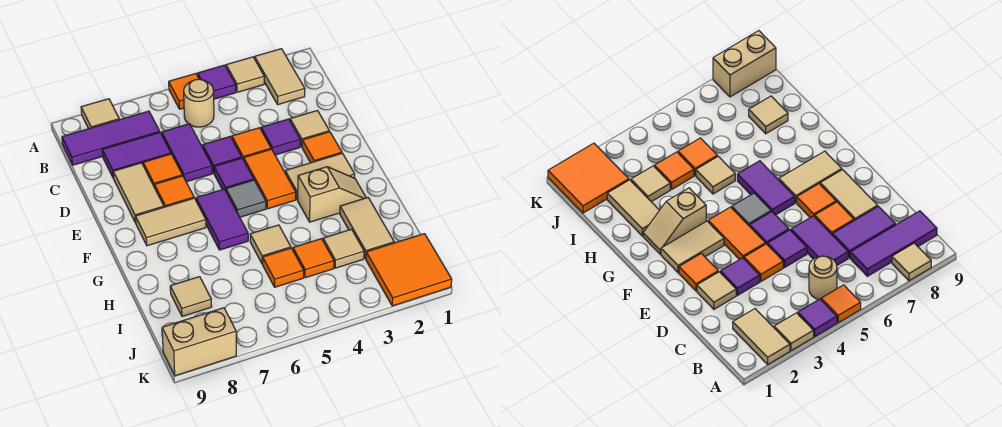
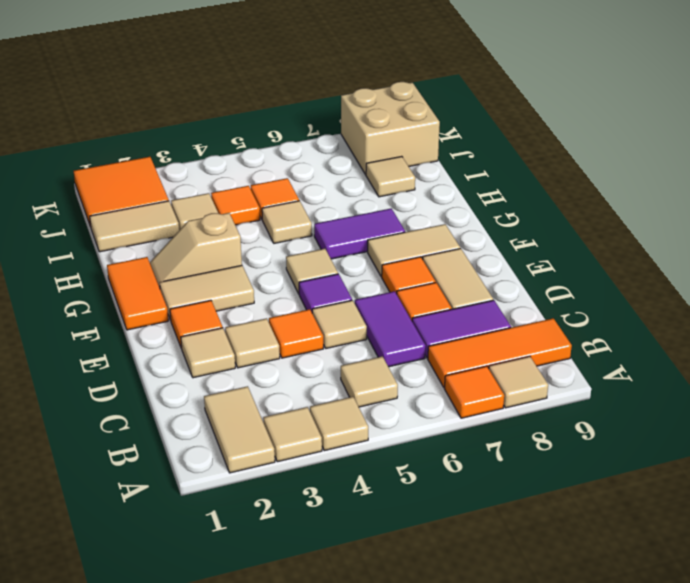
purple tile A4 level 1 -> tan tile A4 level 1
orange tile A5 level 1 -> orange tile A7 level 1
tan round brick B5 level 1 -> tan tile B5 level 1
purple tile B7:B9 level 1 -> orange tile B7:B9 level 1
purple tile D3 level 1 -> tan tile D3 level 1
purple tile D5 level 1 -> tan tile D5 level 1
orange tile E4:F4 level 1 -> orange tile F1:G1 level 1
grey tile F5 level 1 -> tan tile F5 level 1
purple tile F6:G6 level 1 -> purple tile G6:G7 level 1
tan tile H2:I2 level 1 -> tan tile I1:I2 level 1
tan brick K8:K9 level 1 -> tan brick J8:K9 level 1

